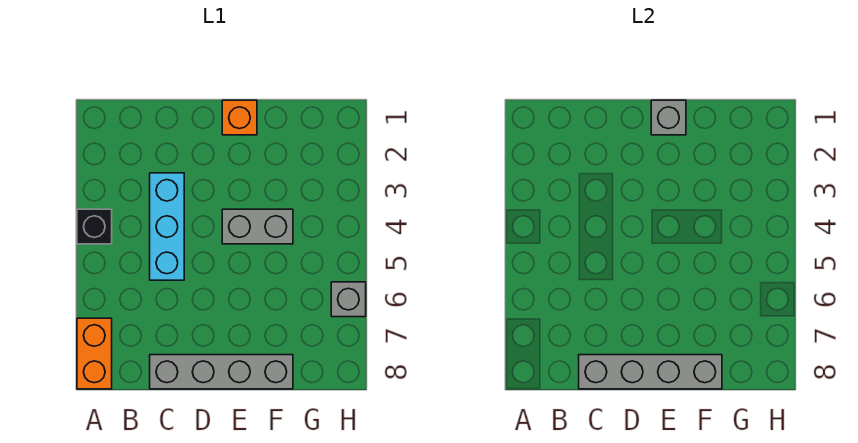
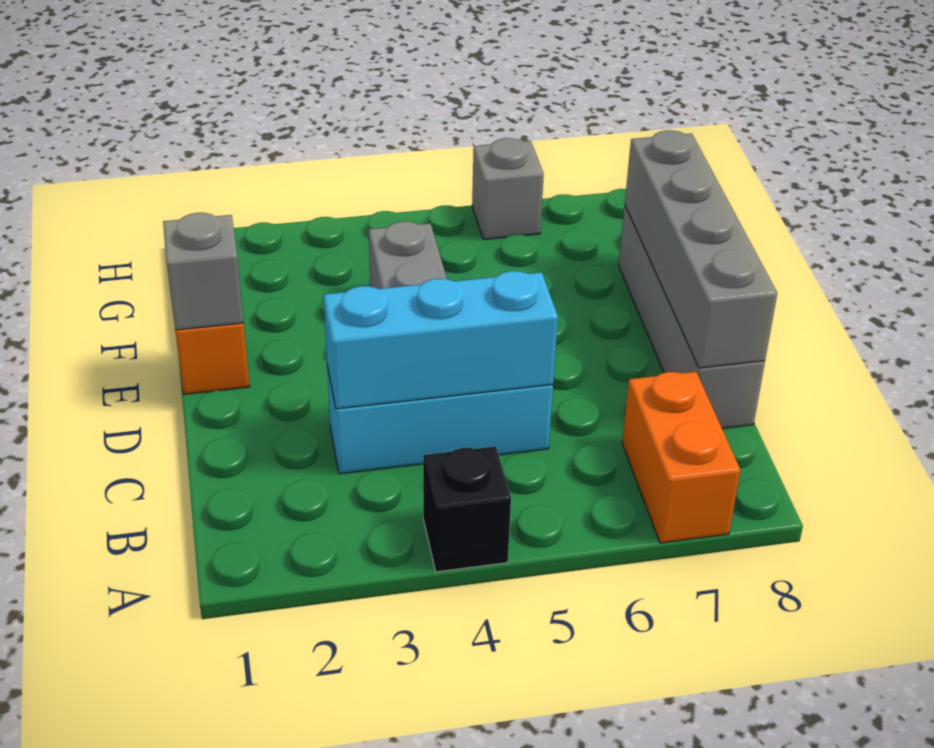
orange brick A7:A8 level 1 -> orange brick A7:B7 level 1
none -> cyan brick C3:C5 level 2

